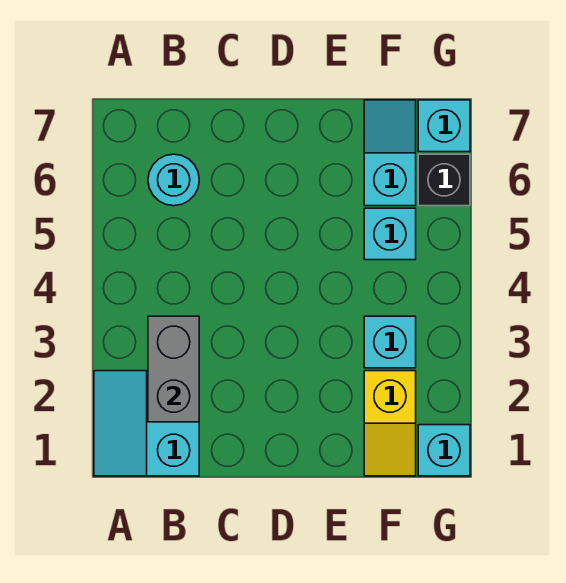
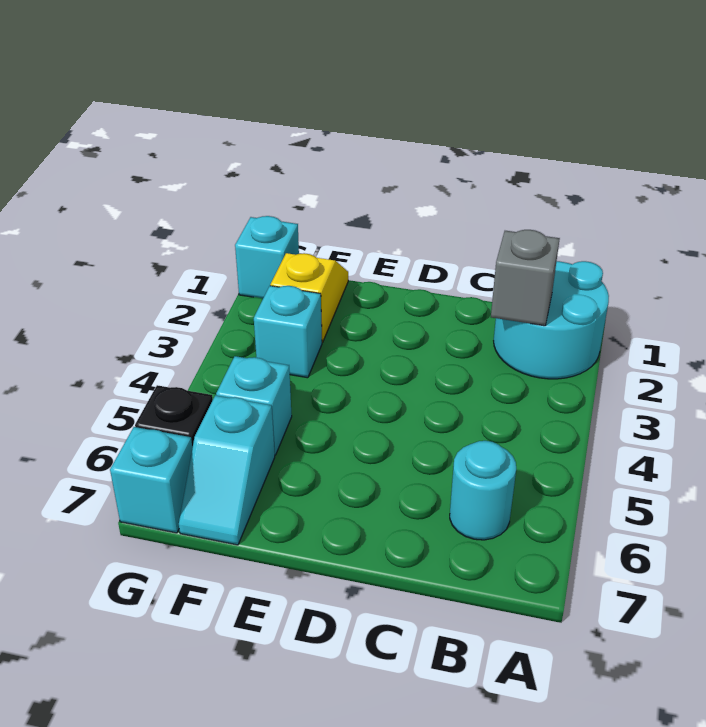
cyan slope A1:B2 level 1 top B -> cyan round brick A1:B2 level 1
grey brick B2:B3 level 2 -> grey brick B2 level 2

